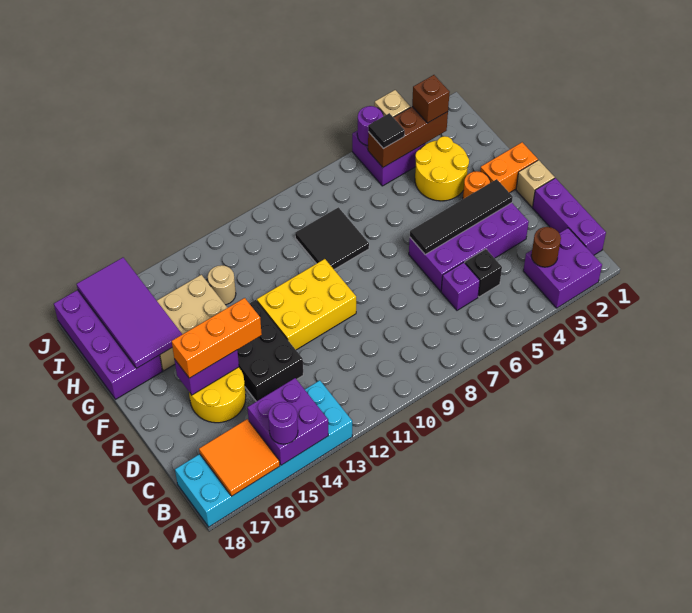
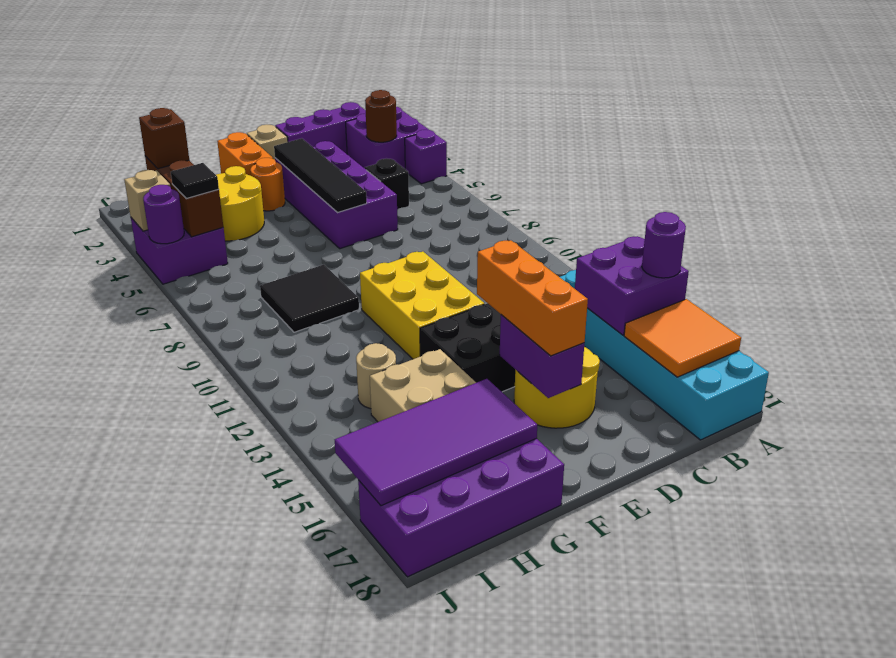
purple brick C6 level 1 -> purple brick A4 level 1

